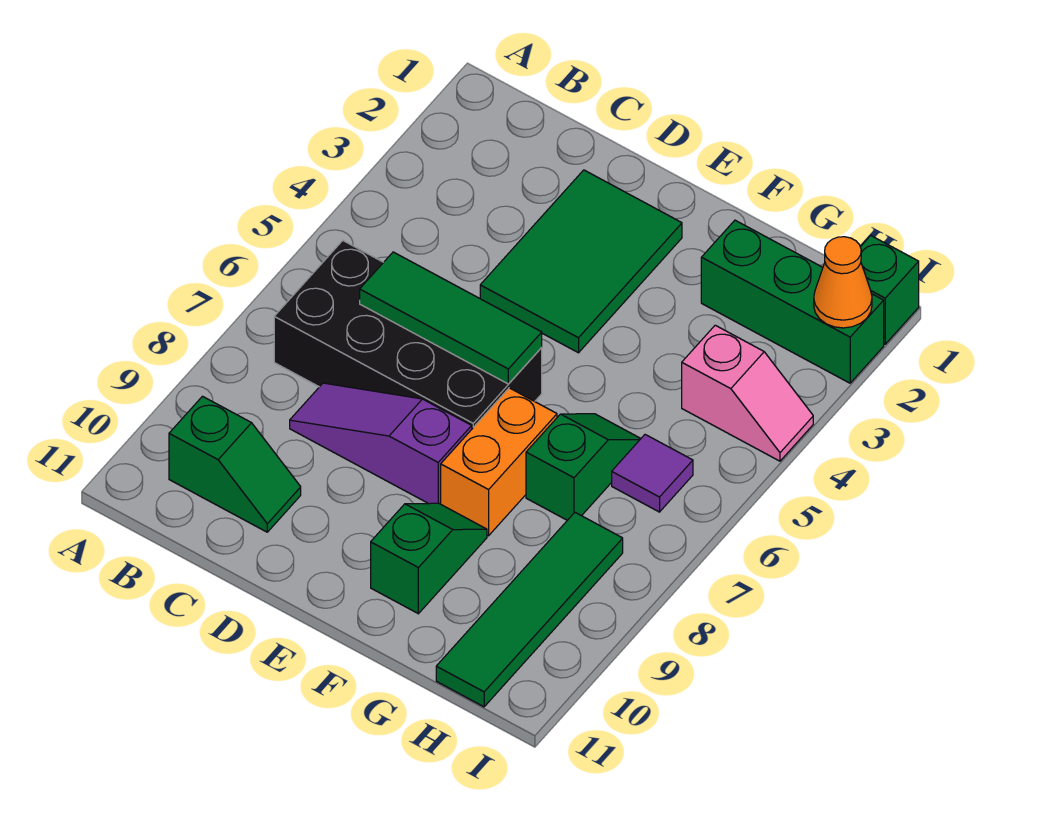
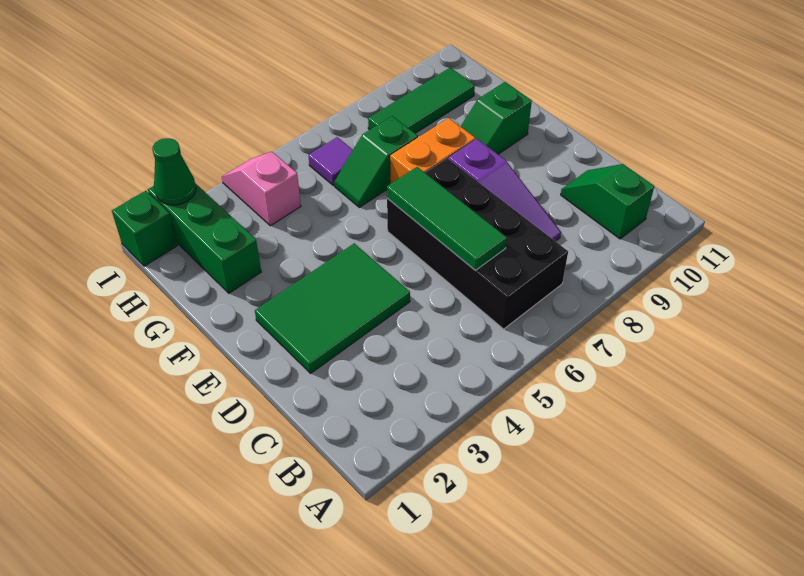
green tile H8:H11 level 1 -> green tile H8:H10 level 1
orange cone I2 level 2 -> green cone I2 level 2

